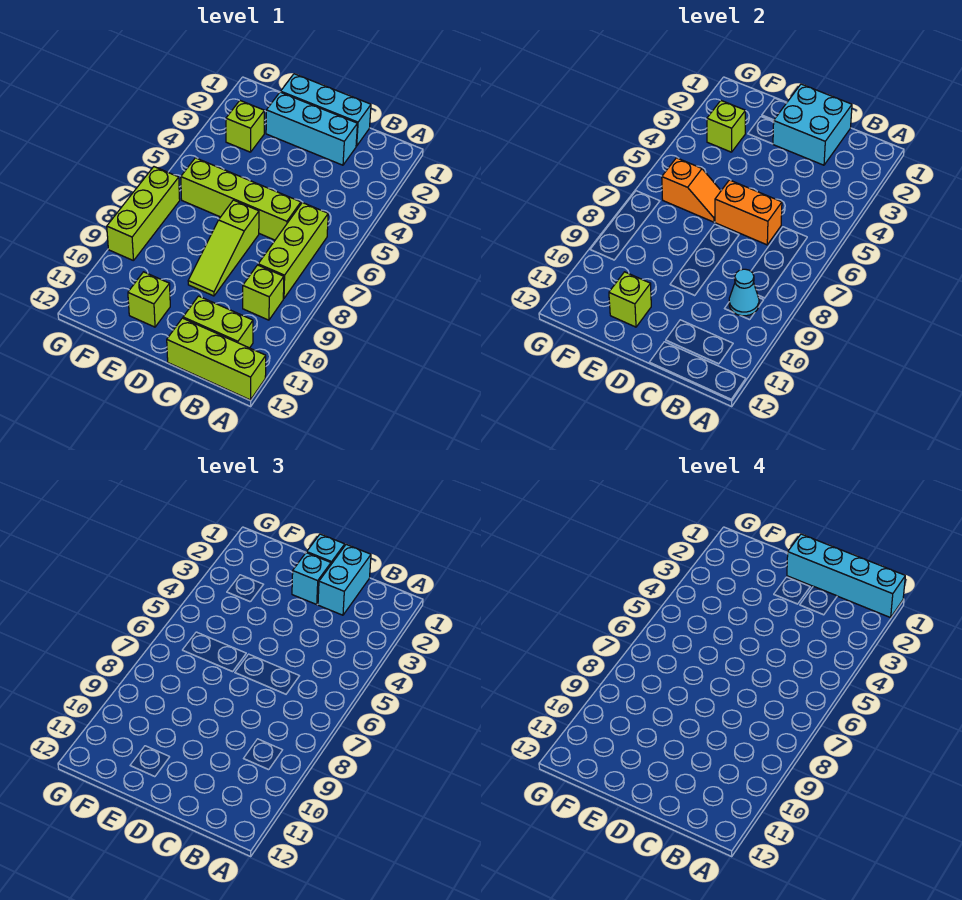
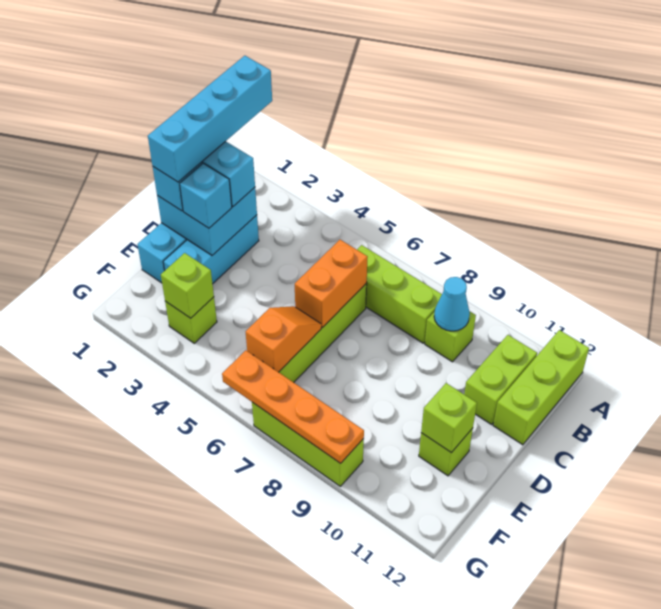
lime slope D7:D9 level 1 top 7 -> none
none -> orange plate G6:G9 level 2

